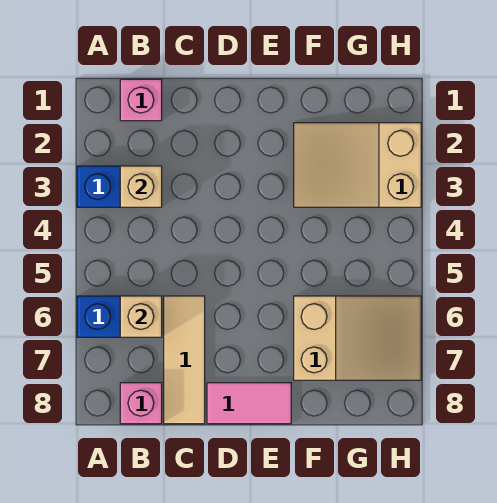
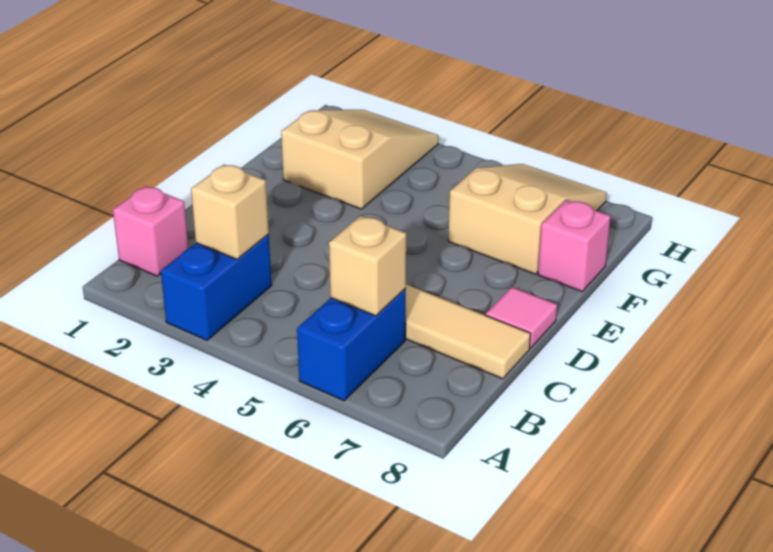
pink brick B8 level 1 -> pink brick F8 level 1
pink tile D8:E8 level 1 -> pink tile D8 level 1
tan slope F2:H3 level 1 top H -> tan slope F2:H3 level 1 top F

